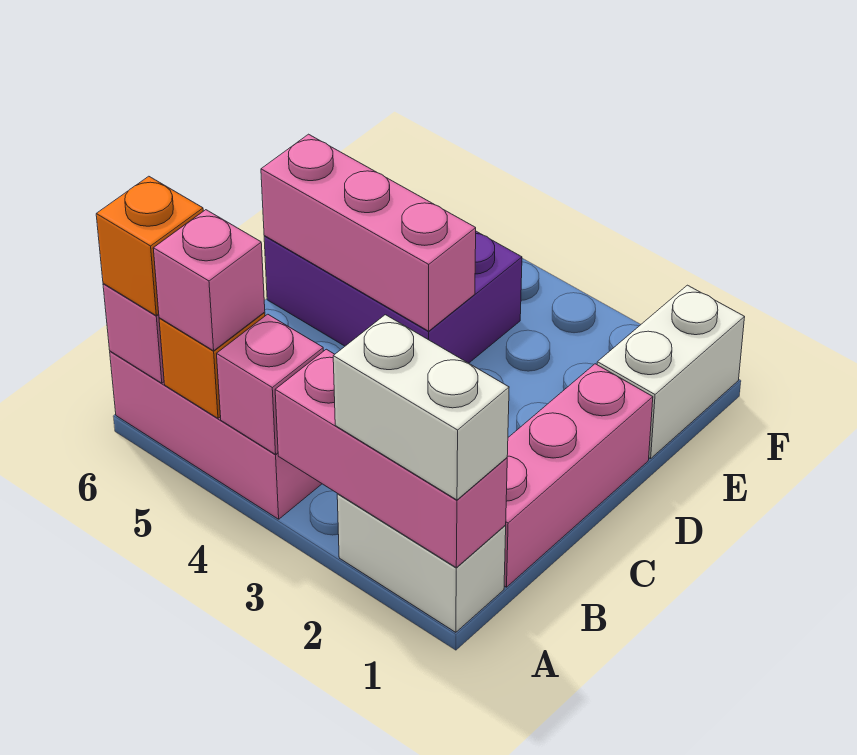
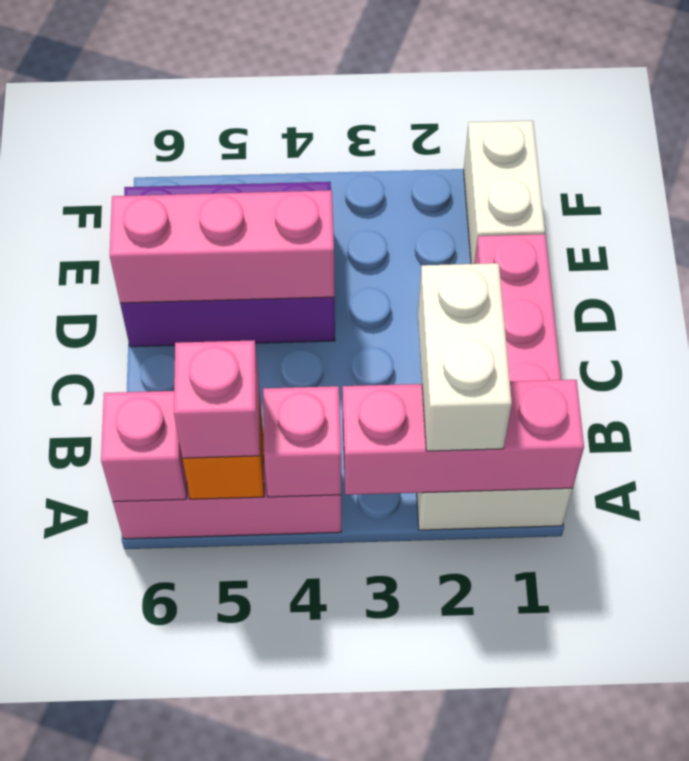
white brick A1:A2 level 3 -> white brick A2:B2 level 3
orange brick A6 level 3 -> none

